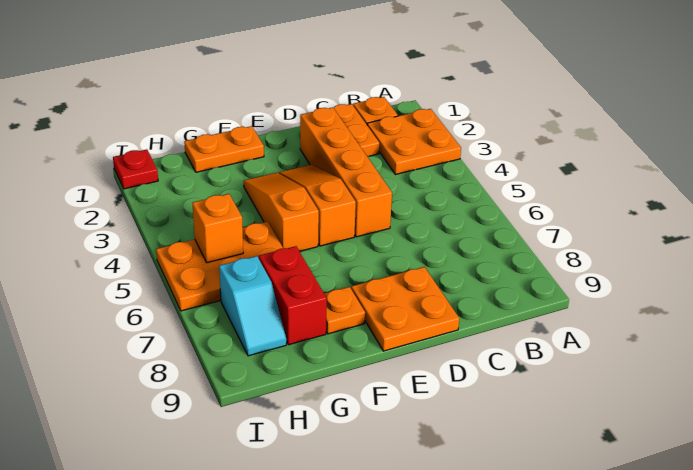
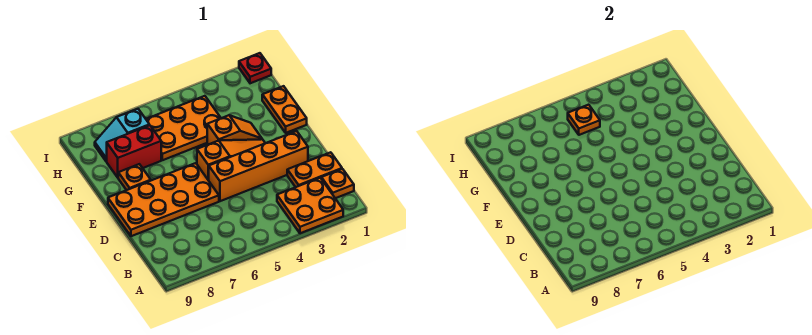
orange plate D8:E9 level 1 -> orange plate D6:E9 level 1
orange slope F3:F5 level 1 top 5 -> orange slope F3:F4 level 1 top 4
orange plate G5:I6 level 1 -> orange plate G4:H6 level 1
orange brick H5 level 2 -> orange plate H5 level 2

